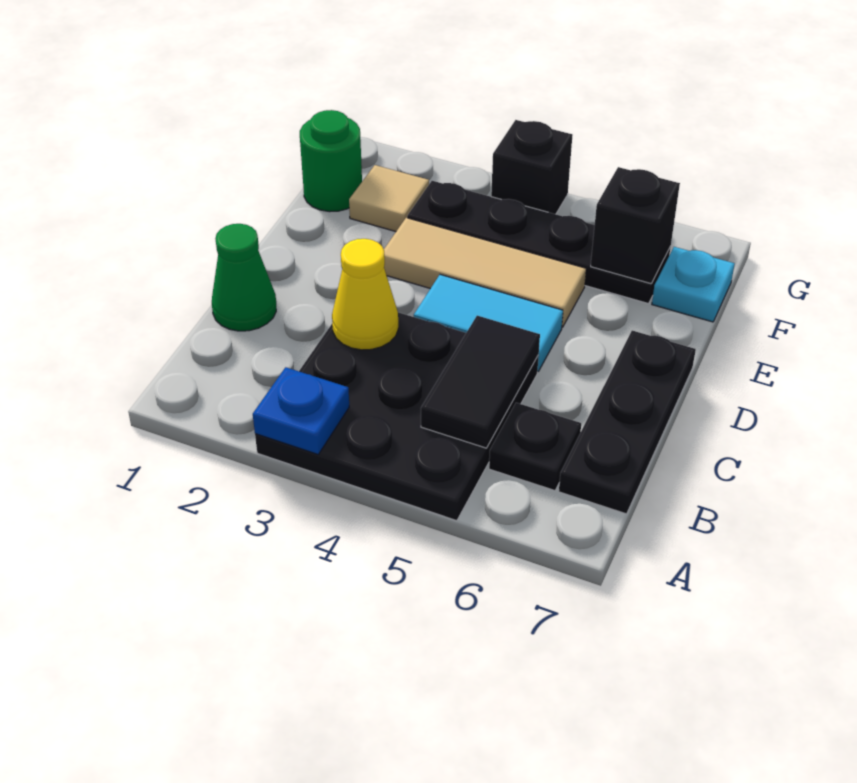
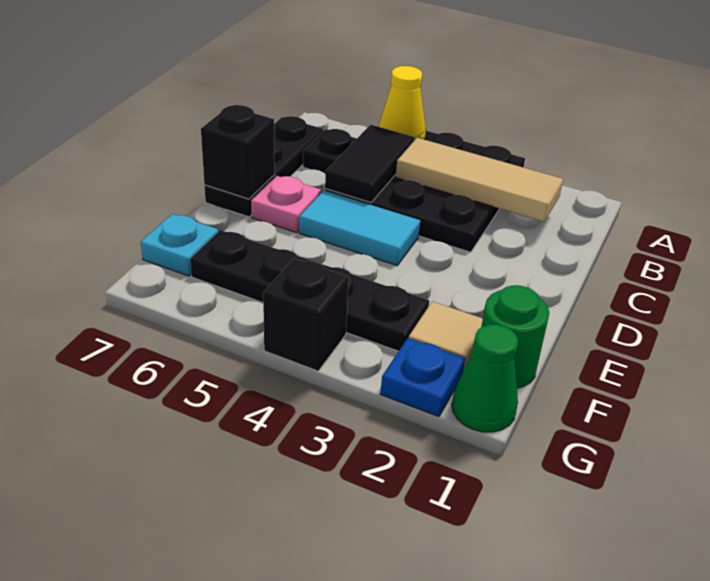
blue plate A3 level 2 -> blue plate G2 level 1
green cone C1 level 1 -> green cone G1 level 1
yellow cone C3 level 2 -> yellow cone A5 level 2
none -> pink plate D6 level 1
tan tile E3:E5 level 1 -> tan tile B2:B4 level 2
black brick F6 level 2 -> black brick D7 level 2

